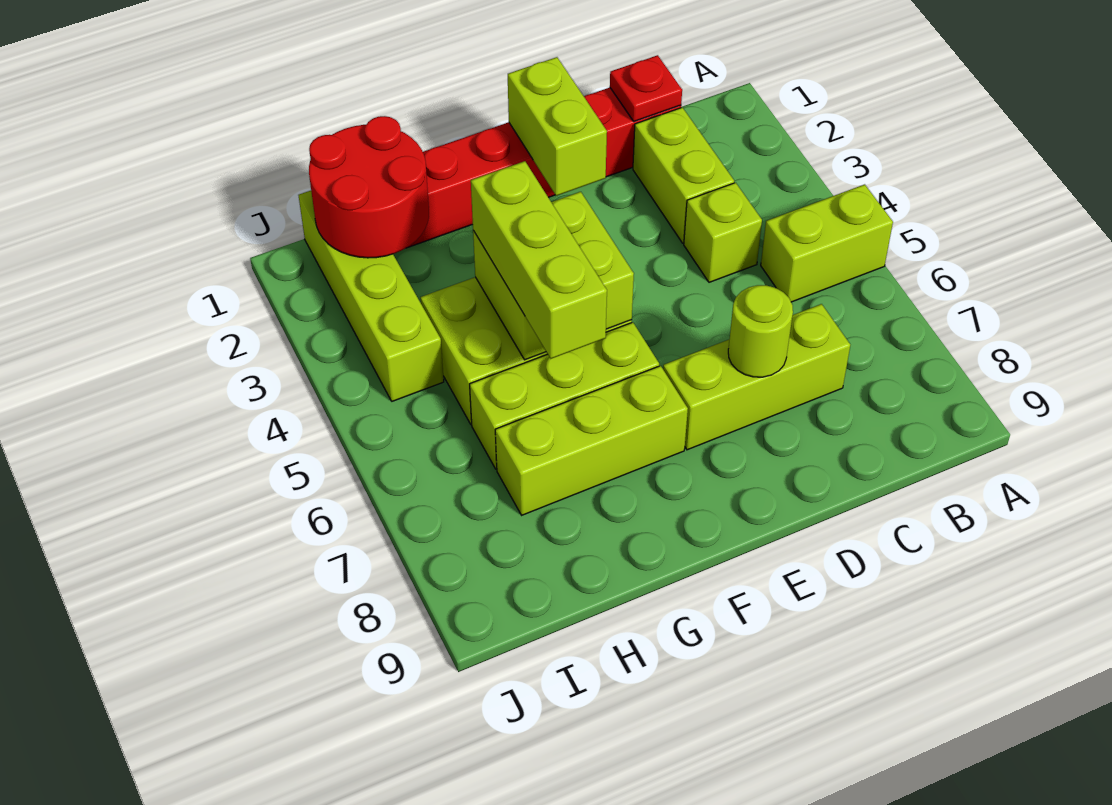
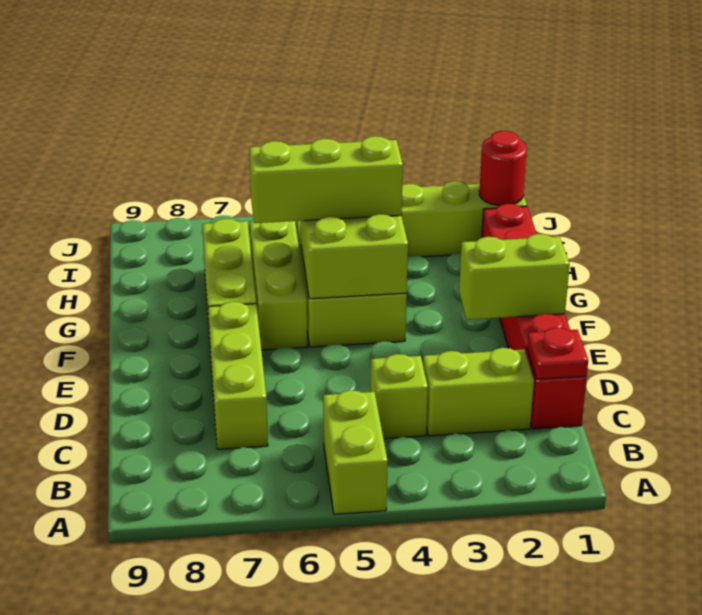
lime round brick D7 level 2 -> none
red round brick H1:I2 level 2 -> red round brick I1 level 2

